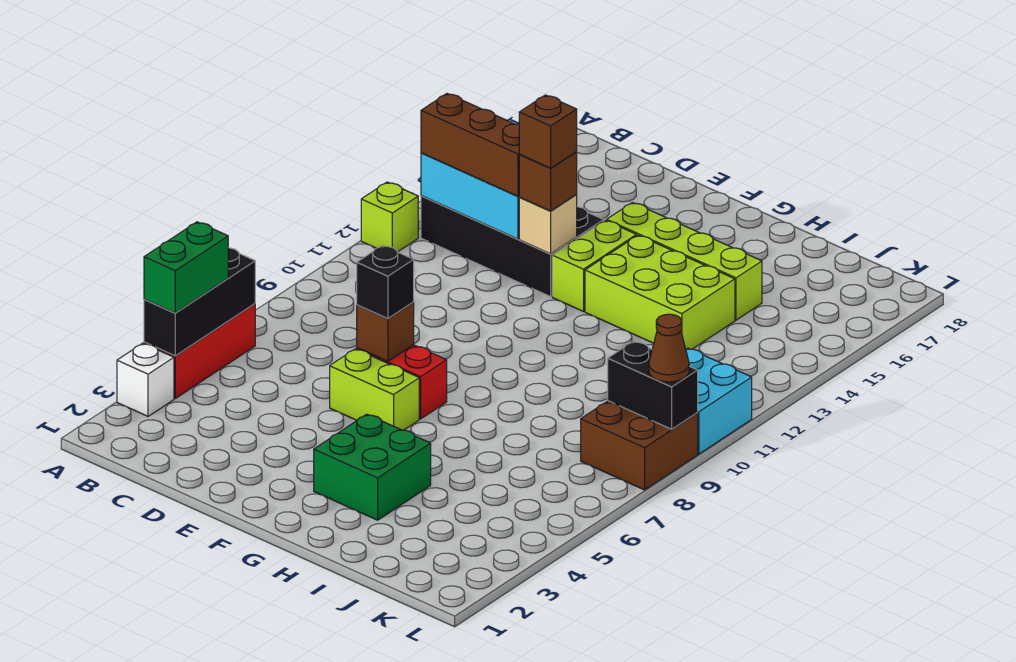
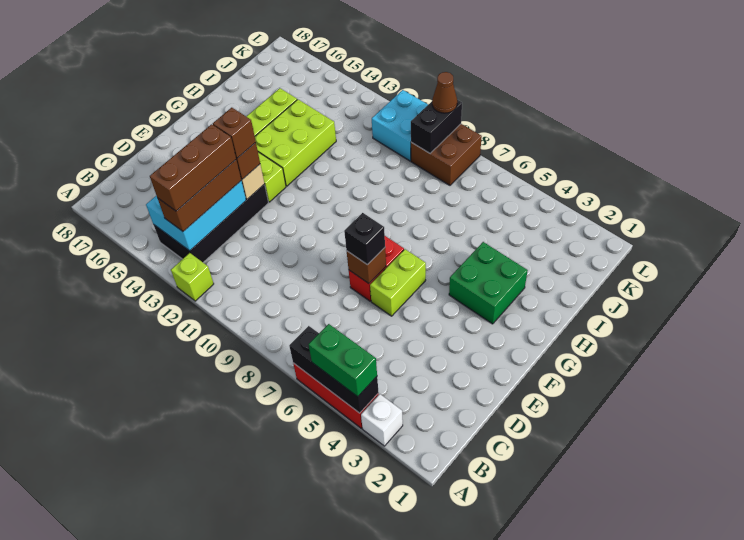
none -> brown brick B13:D13 level 4

